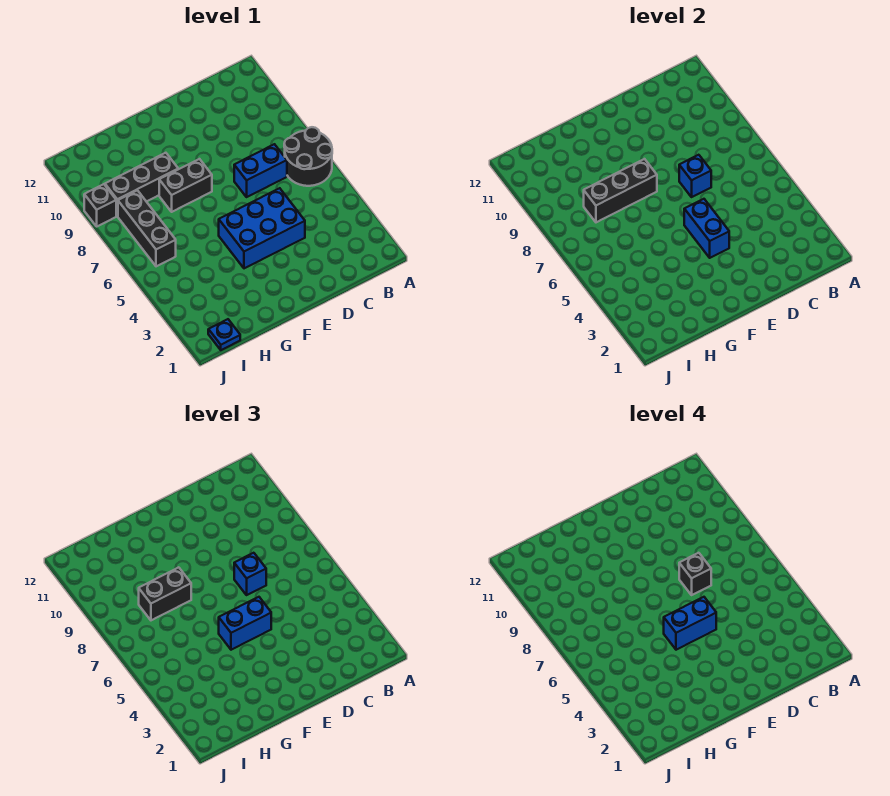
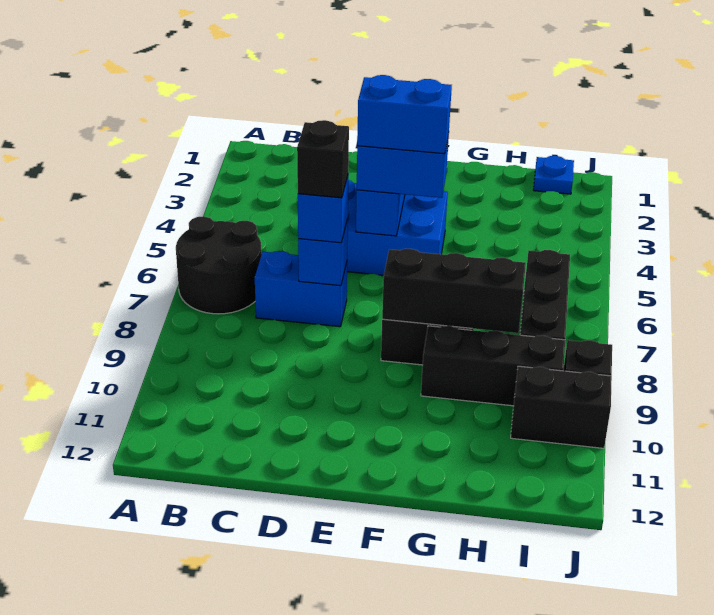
black brick G8:H8 level 3 -> black brick I10:J10 level 1

